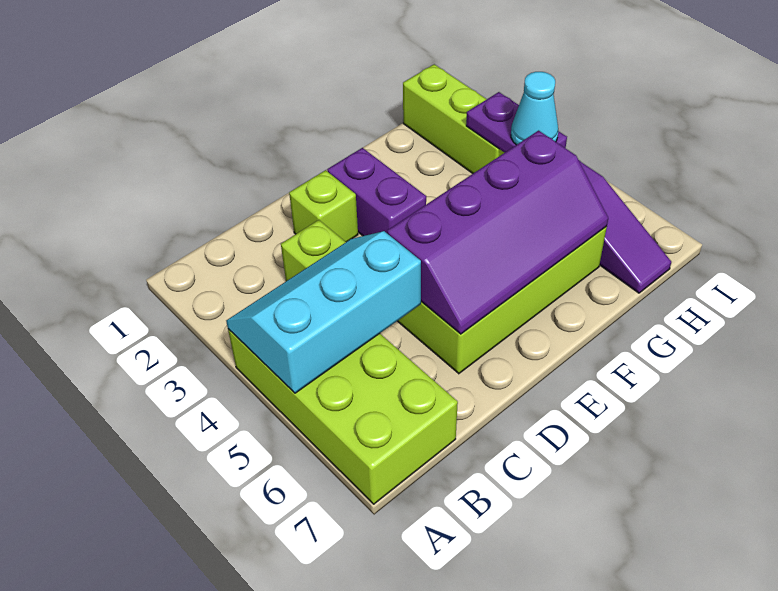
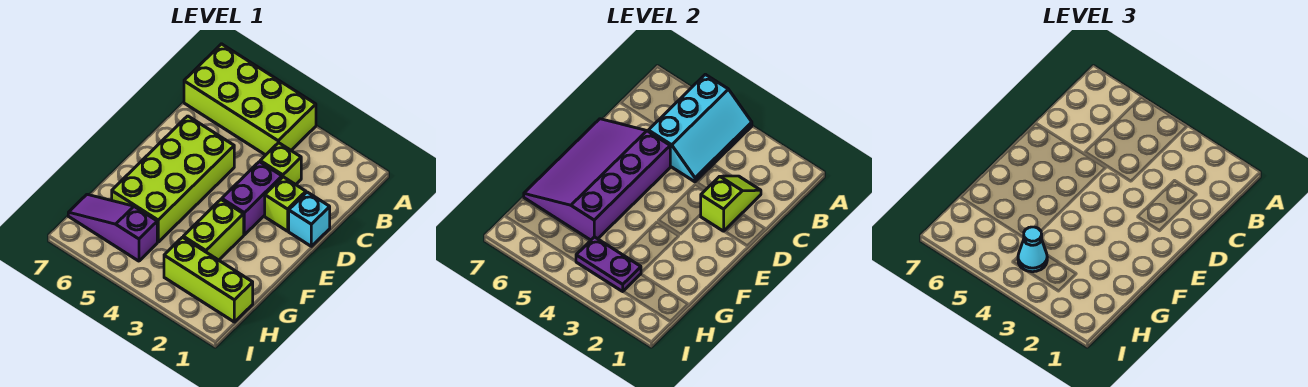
none -> lime slope C2:D2 level 2 top D
none -> cyan brick D1 level 1
purple slope D5:G6 level 2 top 5 -> purple slope D5:G7 level 2 top 5
purple brick E2:E3 level 1 -> purple brick D3:E3 level 1
none -> lime brick F3:G3 level 1

